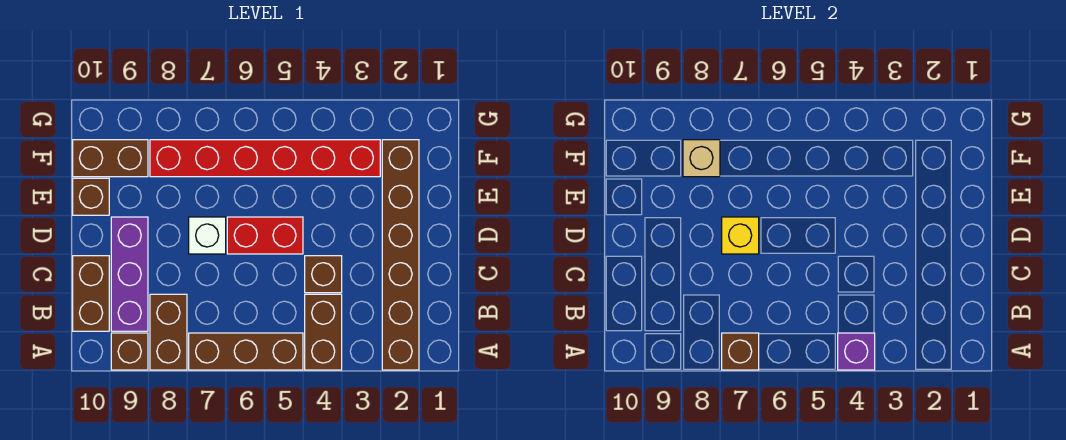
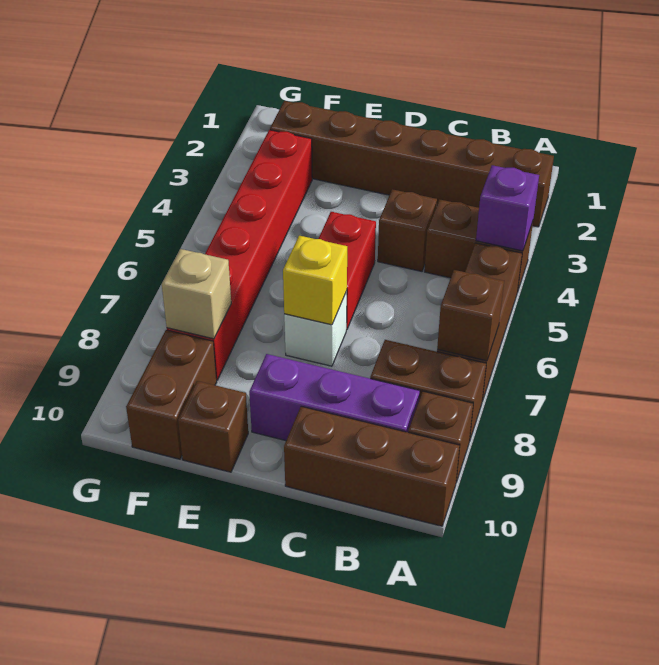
brown brick B10:C10 level 1 -> brown brick A10:C10 level 1

